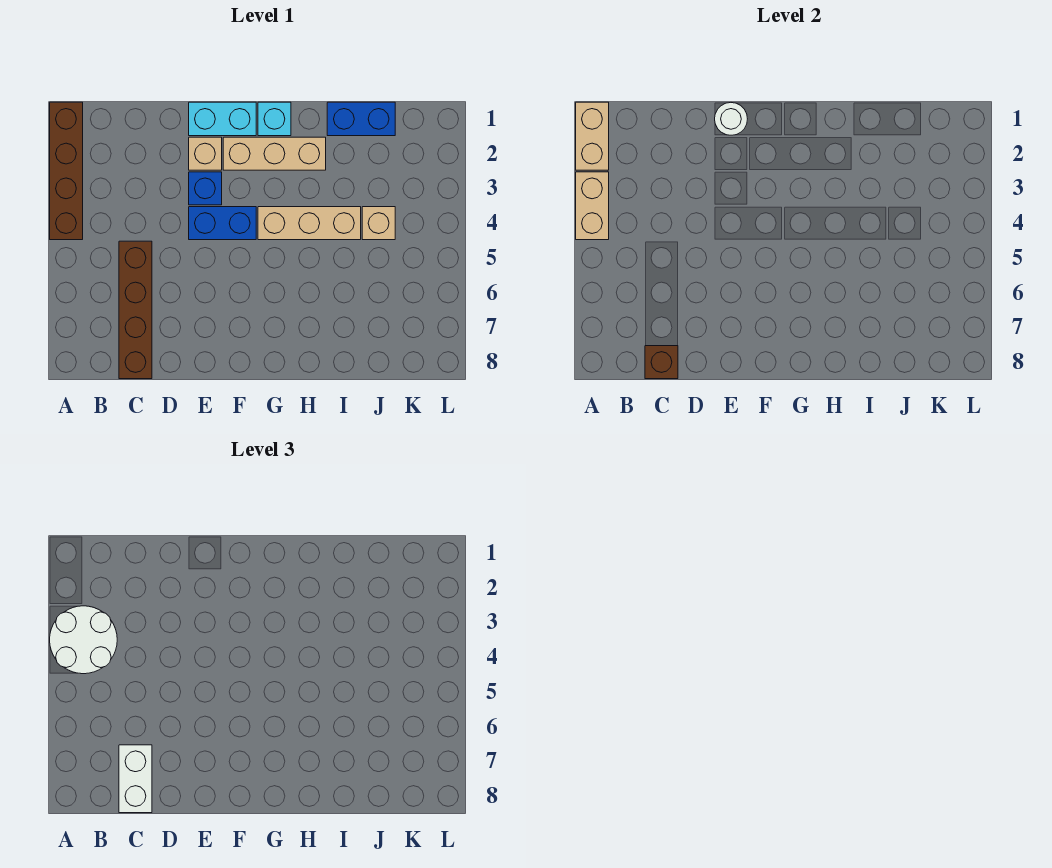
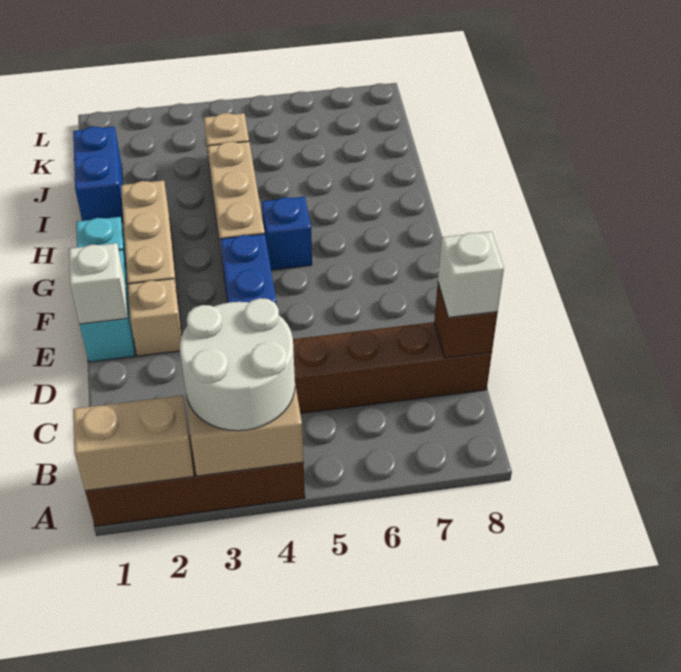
white brick C7:C8 level 3 -> white brick C8 level 3
white round brick E1 level 2 -> white brick E1 level 2
blue brick E3 level 1 -> blue brick G5 level 1

